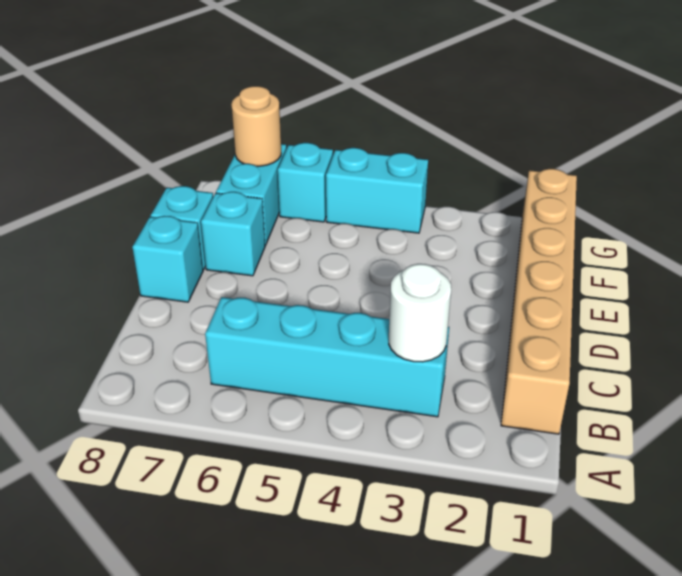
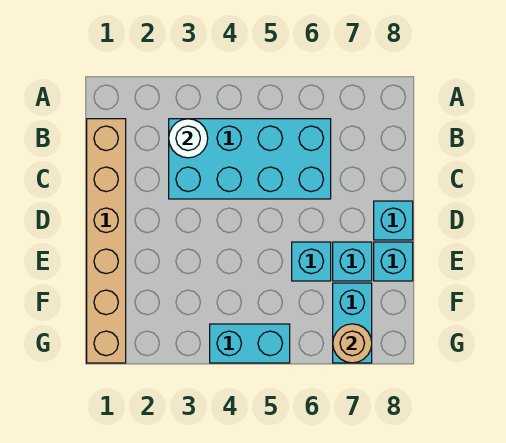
cyan brick B3:B6 level 1 -> cyan brick B3:C6 level 1
cyan brick G6 level 1 -> cyan brick E6 level 1

